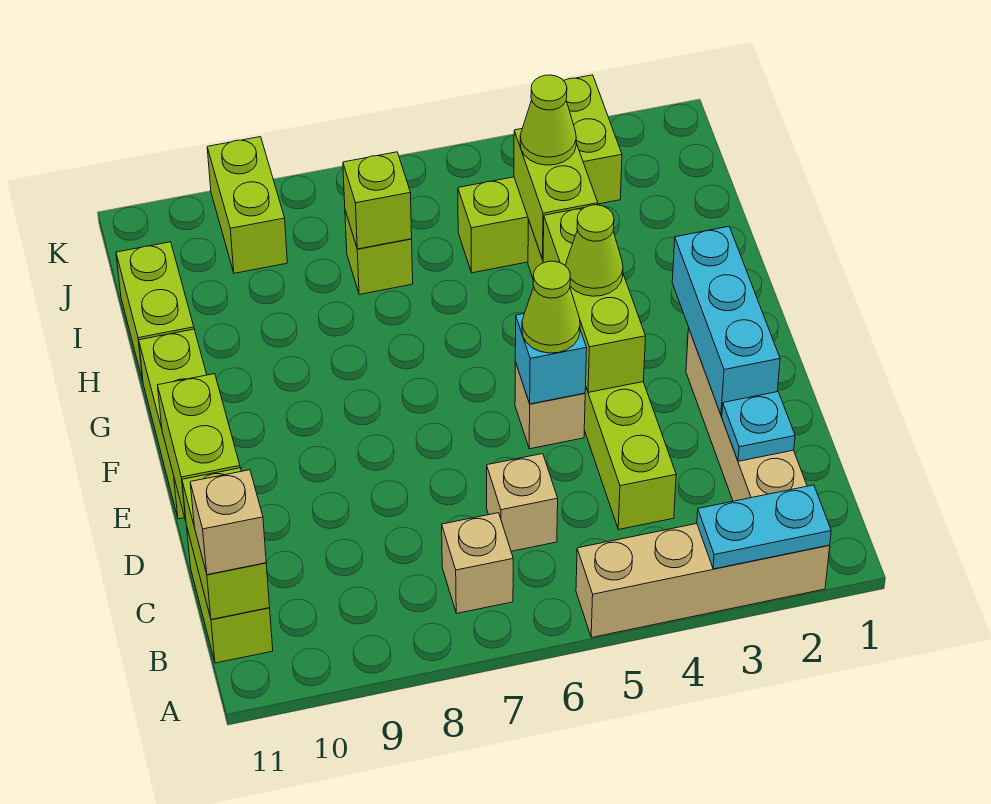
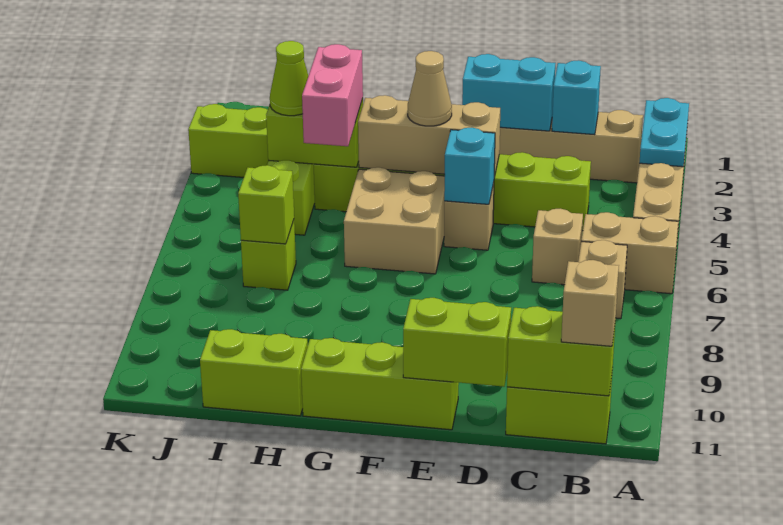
none -> tan brick A6:B6 level 1
cyan plate C2 level 2 -> cyan brick C2 level 2
cyan brick D2:F2 level 2 -> cyan brick D2:E2 level 2
lime brick E4:G4 level 2 -> tan brick E4:G4 level 2
lime cone E5 level 3 -> none
lime cone F4 level 3 -> tan cone F4 level 3
none -> tan brick F5:G6 level 1
none -> pink brick H4:H5 level 3
lime brick J9:K9 level 1 -> none

